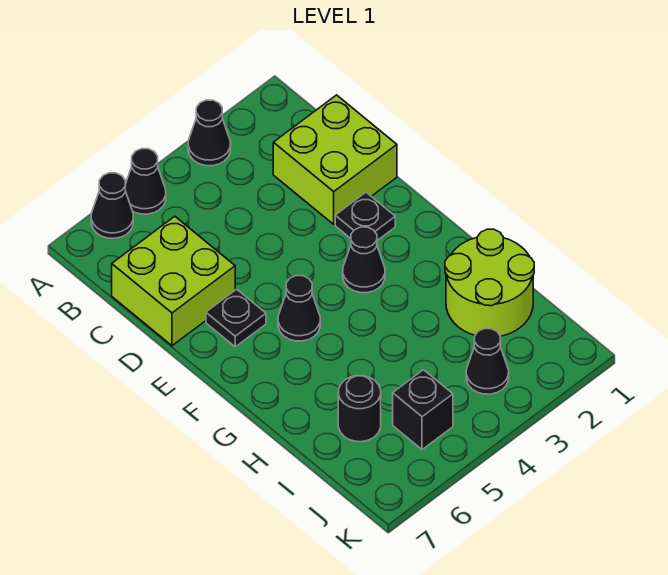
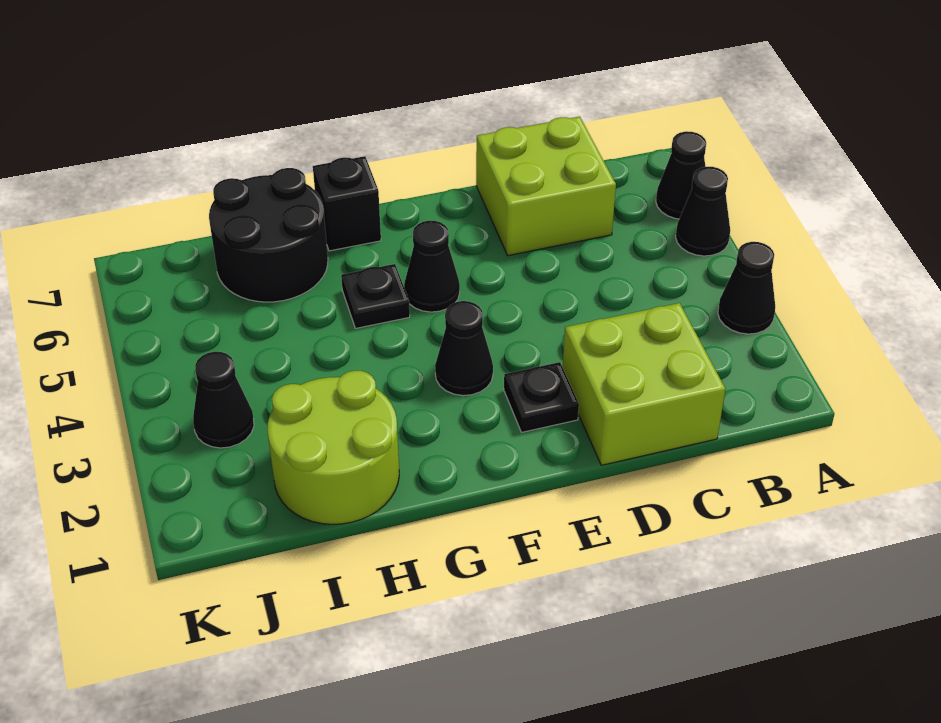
black plate E6 level 1 -> black plate G5 level 1
black round brick I6 level 1 -> black round brick H6:I7 level 1
black brick J5 level 1 -> black brick G7 level 1

